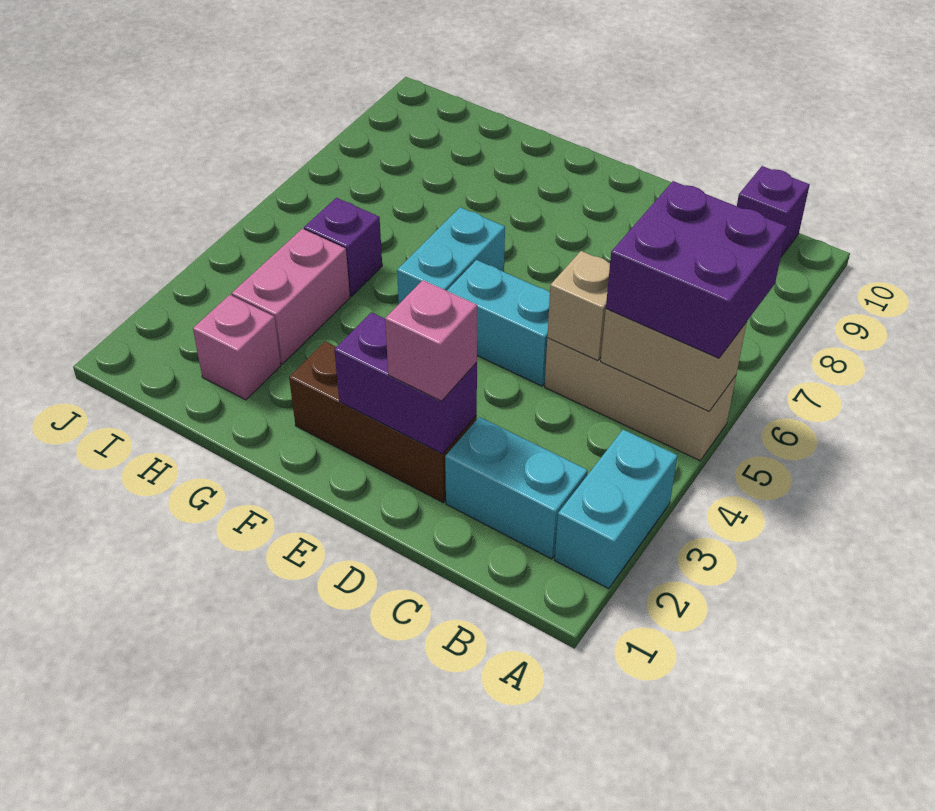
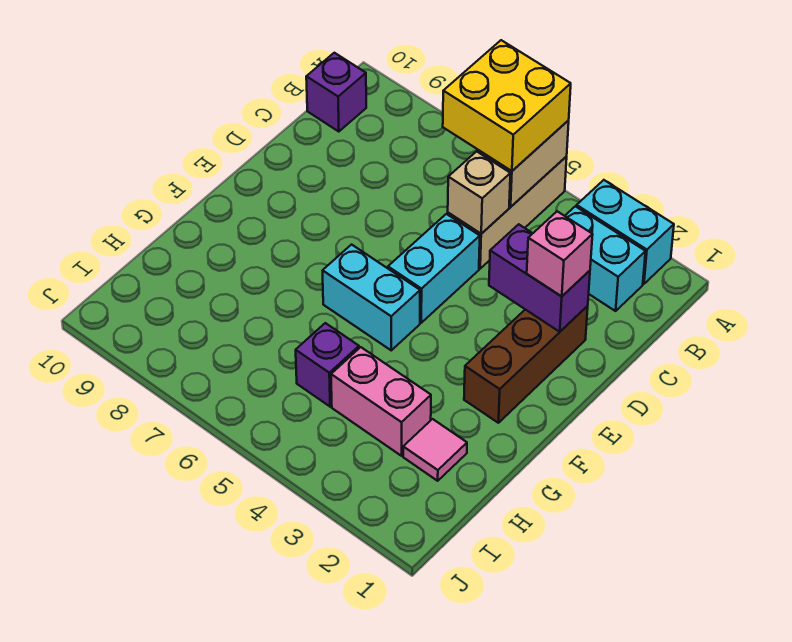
purple brick A5:B6 level 3 -> yellow brick A5:B6 level 3
cyan brick B2:C2 level 1 -> cyan brick B2:B3 level 1
purple brick D2:E2 level 2 -> purple brick D2:D3 level 2
pink brick H2 level 1 -> pink tile H2 level 1

